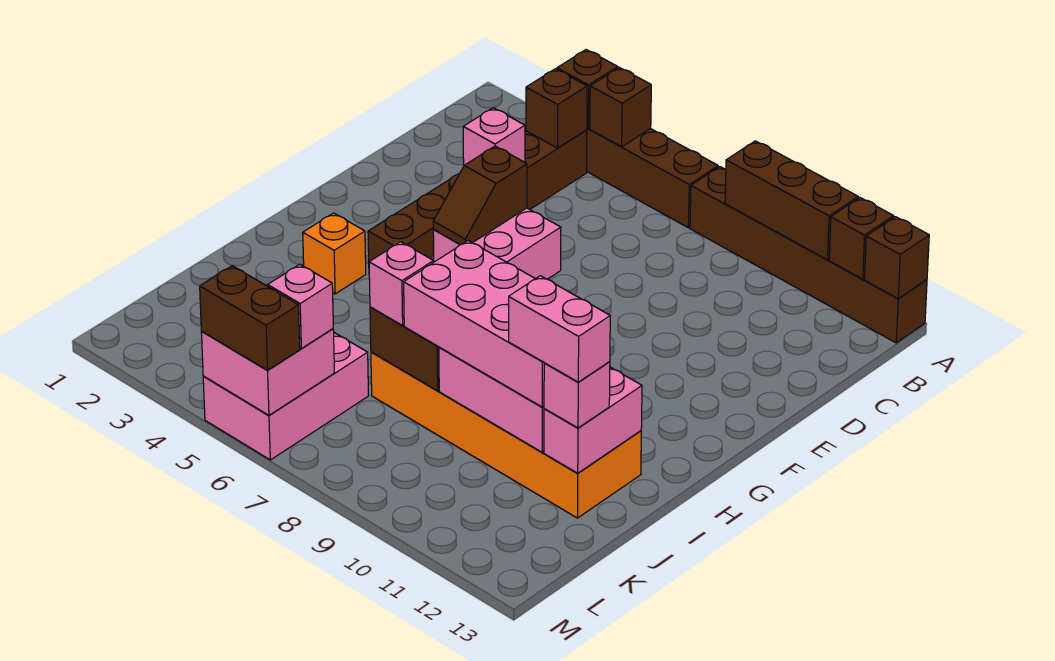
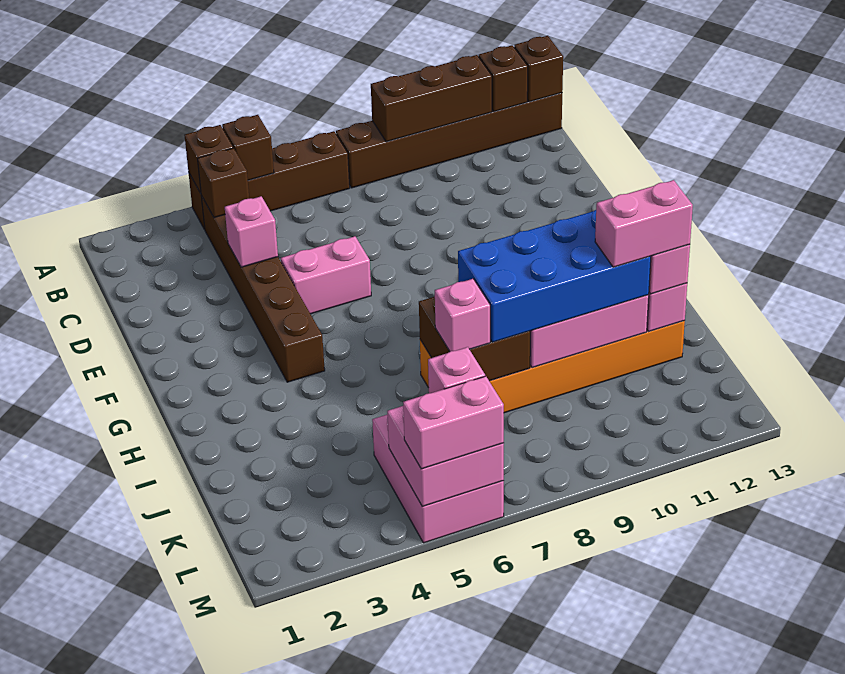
pink brick E5:F6 level 1 -> pink brick E5:E6 level 1
brown slope E5:F5 level 2 top E -> none
orange brick H3 level 1 -> none
pink brick I8:J11 level 3 -> blue brick I8:J11 level 3
brown brick M5:M6 level 3 -> pink brick M5:M6 level 3

